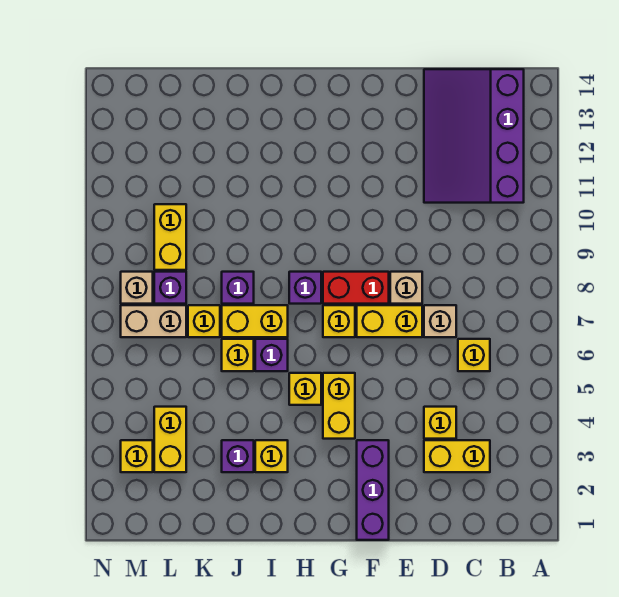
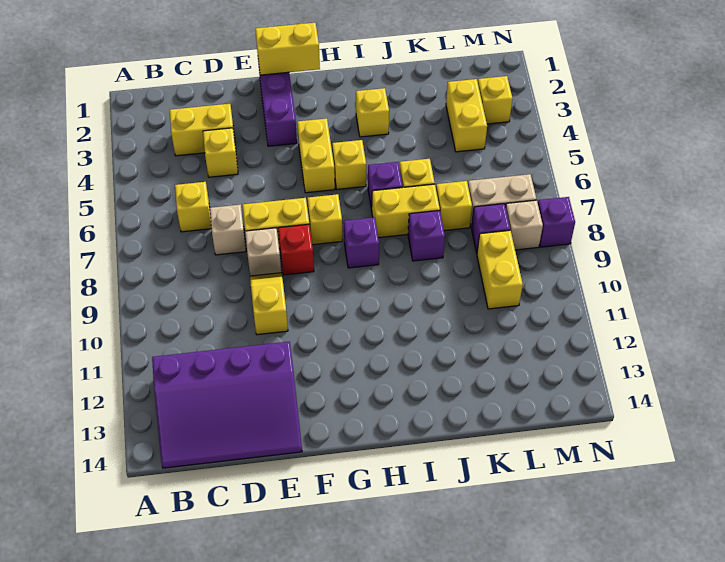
purple slope B11:D14 level 1 top B -> purple slope B12:E14 level 1 top 12
none -> yellow slope E9:E10 level 1 top 10
none -> yellow brick F1:G1 level 2
red brick F8:G8 level 1 -> red brick F8 level 1
purple brick J3 level 1 -> purple brick N8 level 1

